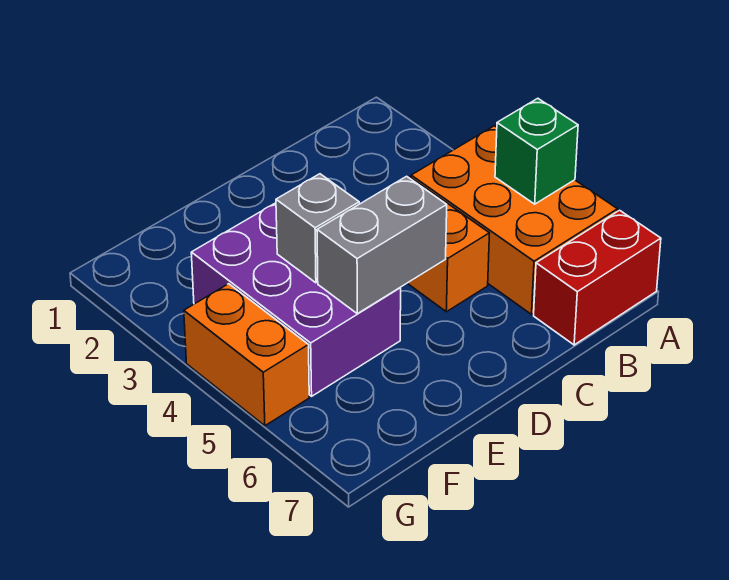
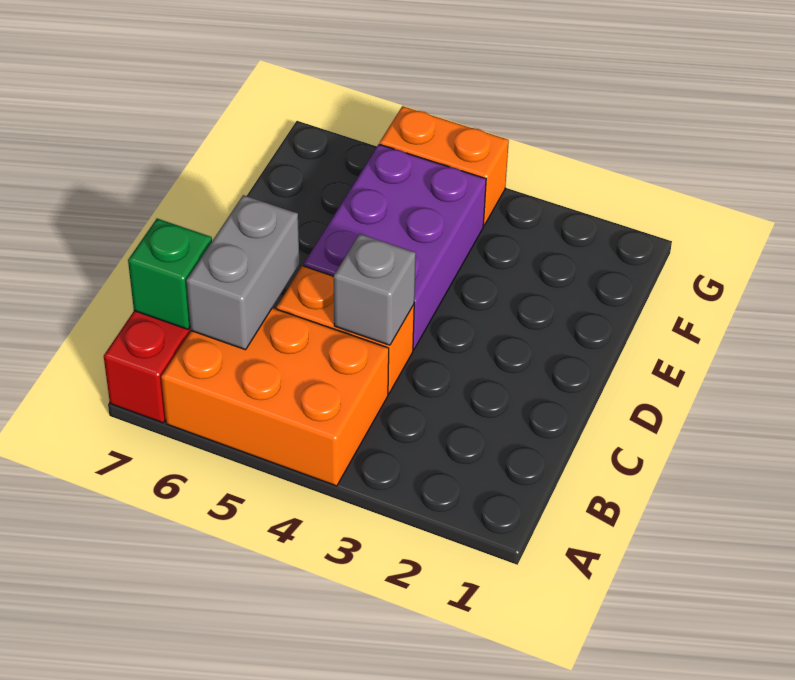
green brick A5 level 2 -> green brick B7 level 2
grey brick D5:E5 level 2 -> grey brick B6:C6 level 2
purple brick E3:F5 level 1 -> purple brick D4:F5 level 1
grey brick E4 level 2 -> grey brick C4 level 2

